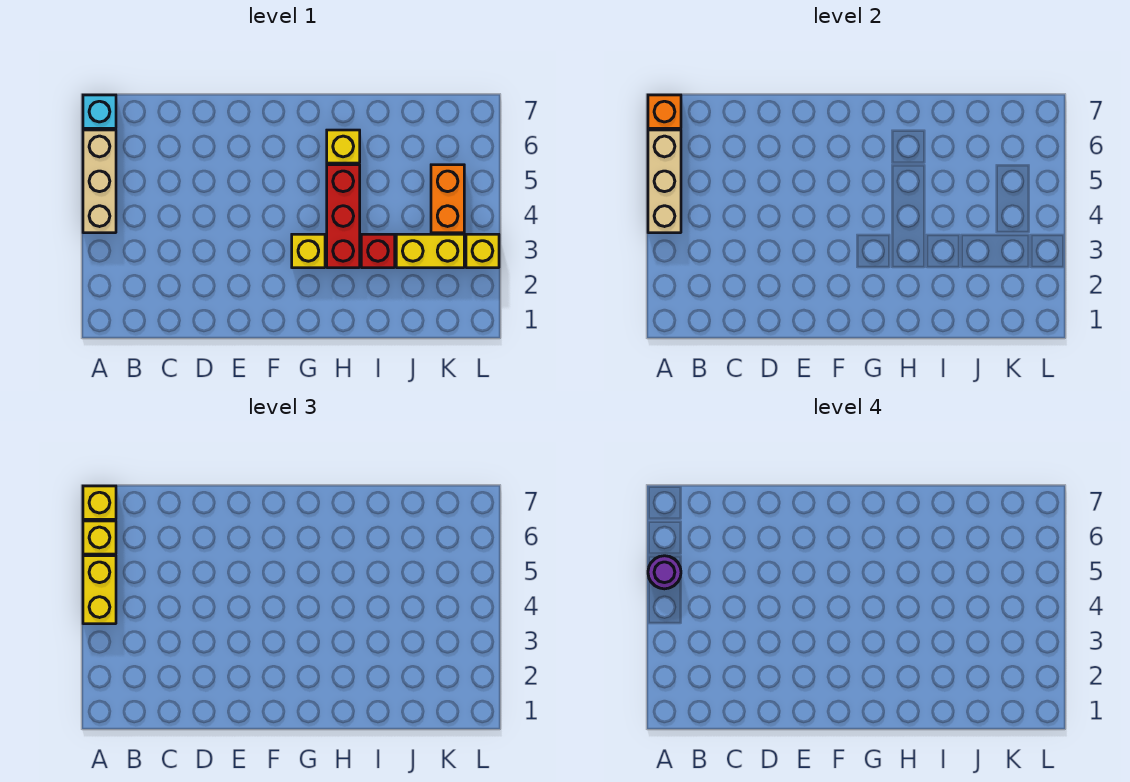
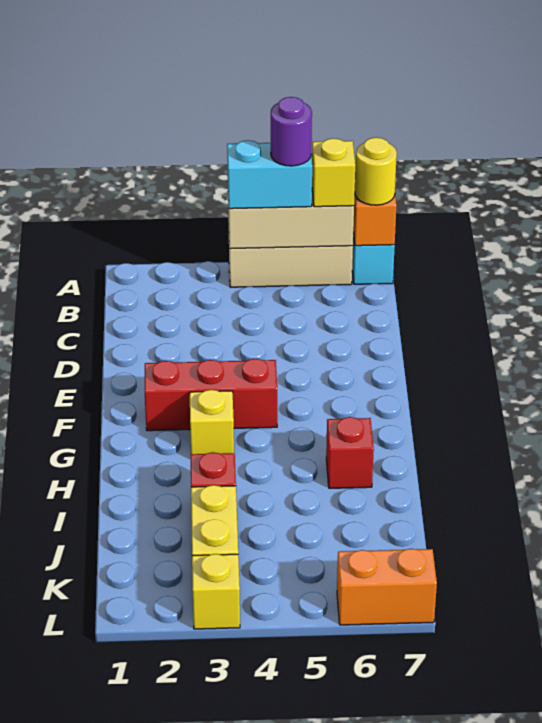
yellow brick A4:A5 level 3 -> cyan brick A4:A5 level 3
yellow brick A7 level 3 -> yellow round brick A7 level 3
red brick H3:H5 level 1 -> red brick F2:F4 level 1
yellow brick H6 level 1 -> red brick H6 level 1
orange brick K4:K5 level 1 -> orange brick L6:L7 level 1

